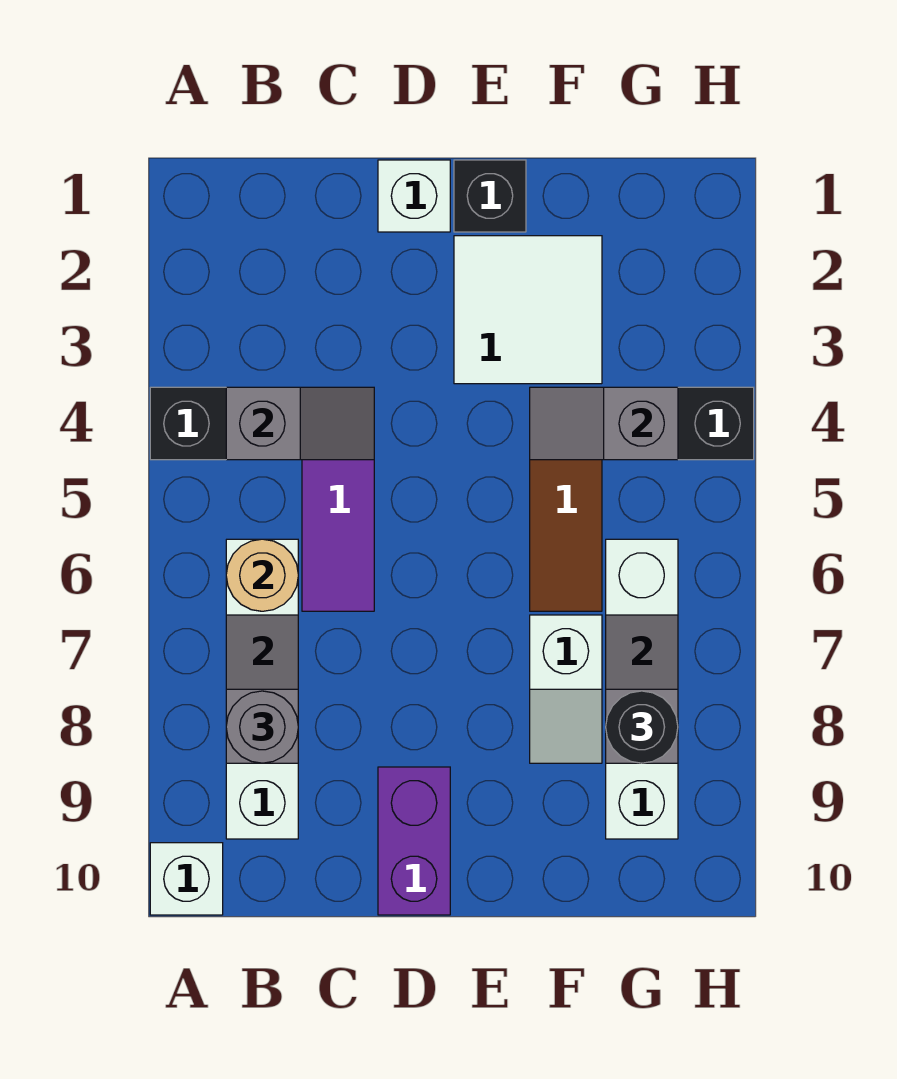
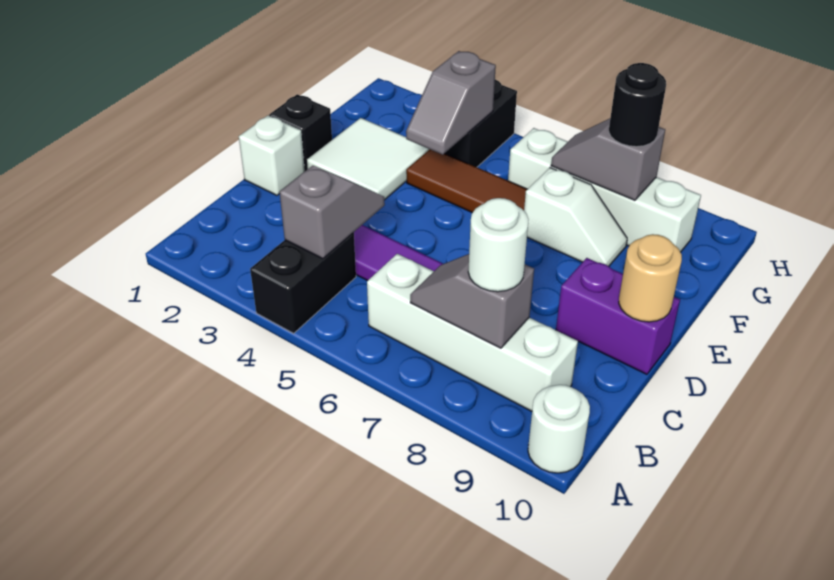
white brick A10 level 1 -> white round brick A10 level 1
tan round brick B6 level 2 -> tan round brick D10 level 2
grey round brick B8 level 3 -> white round brick B8 level 3

